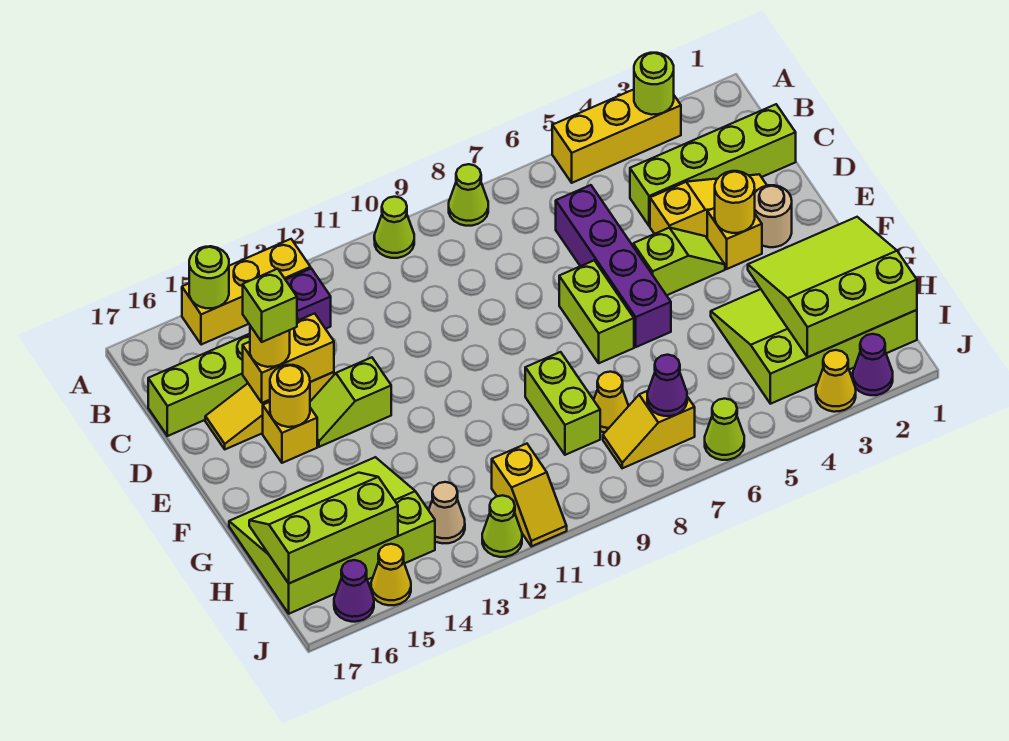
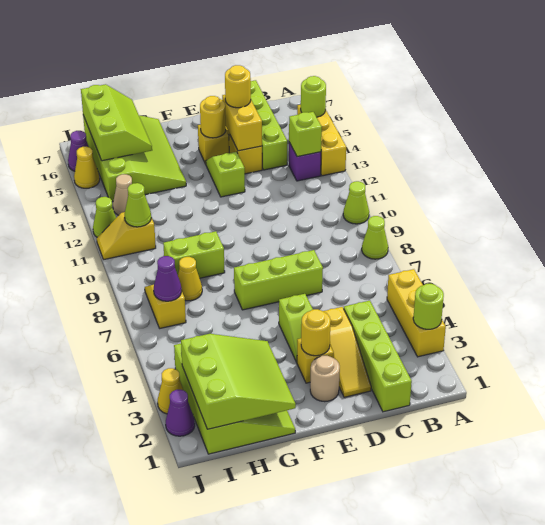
purple brick C6:F6 level 1 -> none
lime brick D15 level 4 -> lime brick B13 level 2
lime brick E7:F7 level 1 -> lime brick D7:F7 level 1
lime cone J6 level 1 -> lime cone I11 level 2

